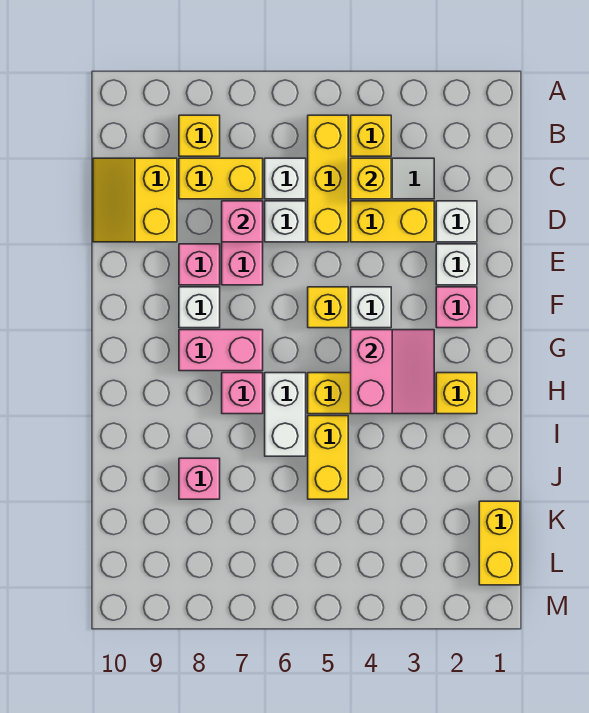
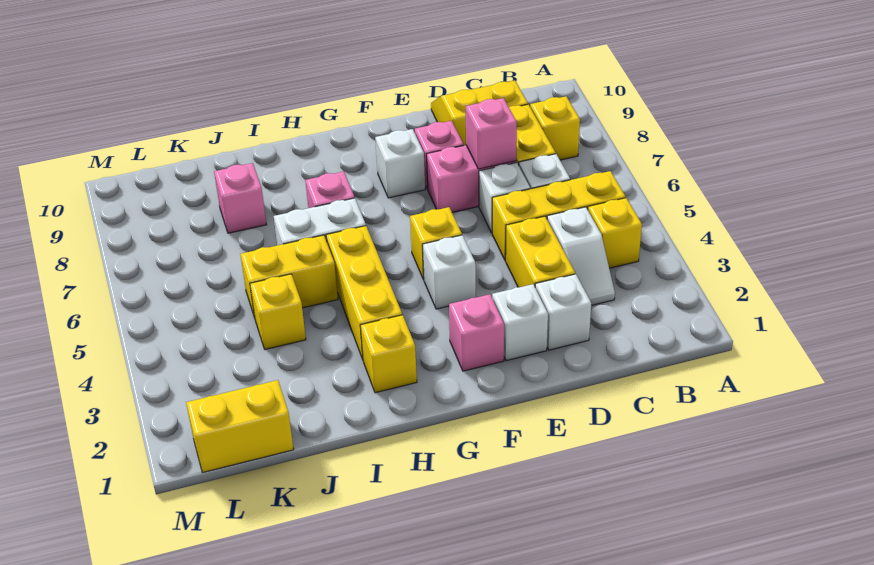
yellow brick C4 level 2 -> yellow brick J4 level 1
pink slope G3:H4 level 2 top 4 -> none
pink brick G7:G8 level 1 -> none

